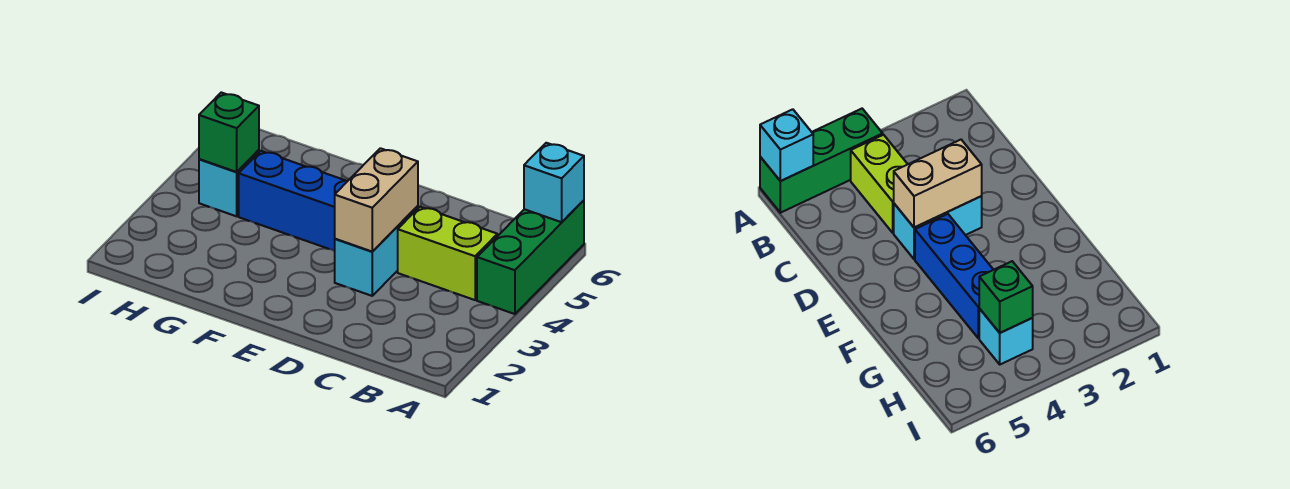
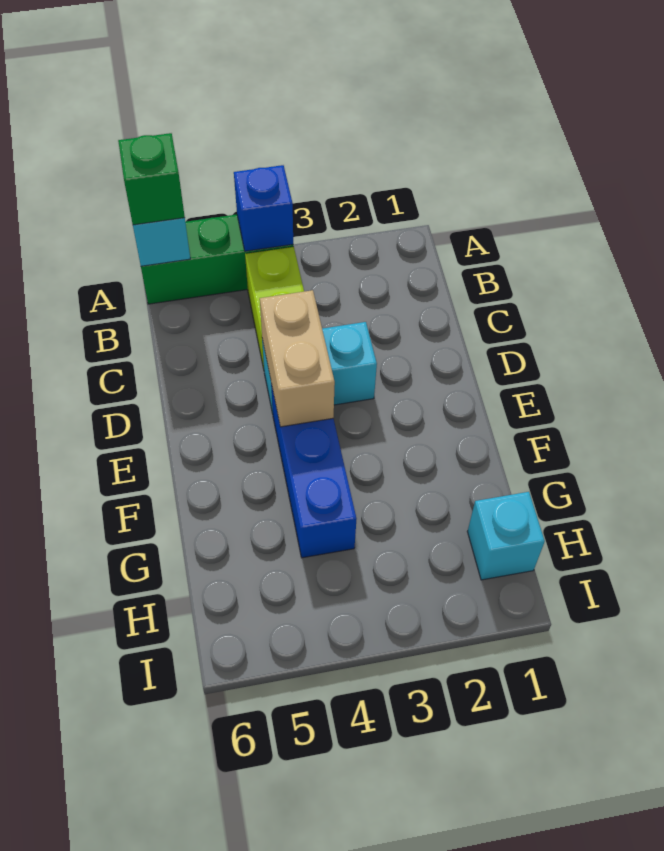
none -> blue brick A4 level 2
tan brick D3:D4 level 2 -> tan brick D4:E4 level 2
cyan brick H4 level 1 -> cyan brick H1 level 1
green brick H4 level 2 -> green brick A6 level 3

